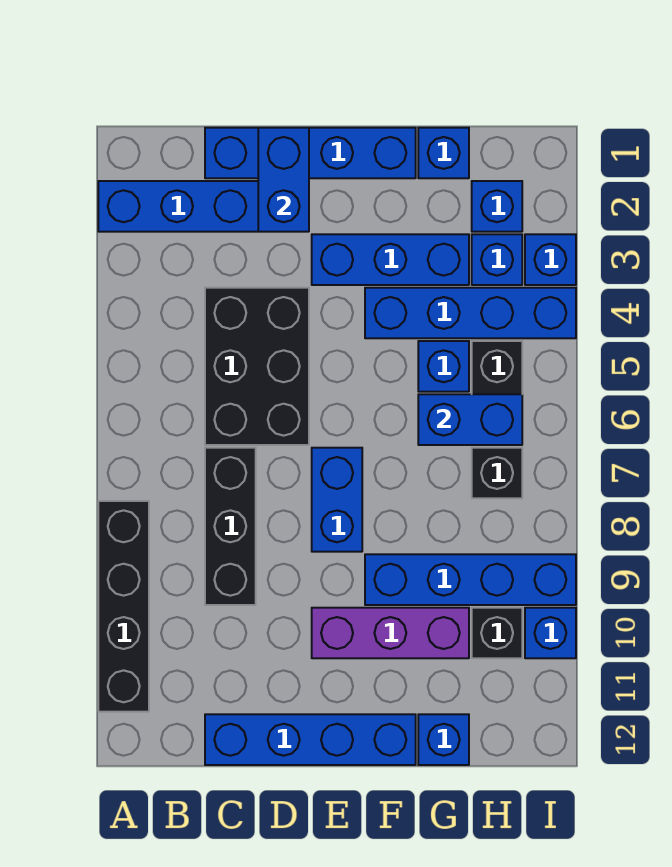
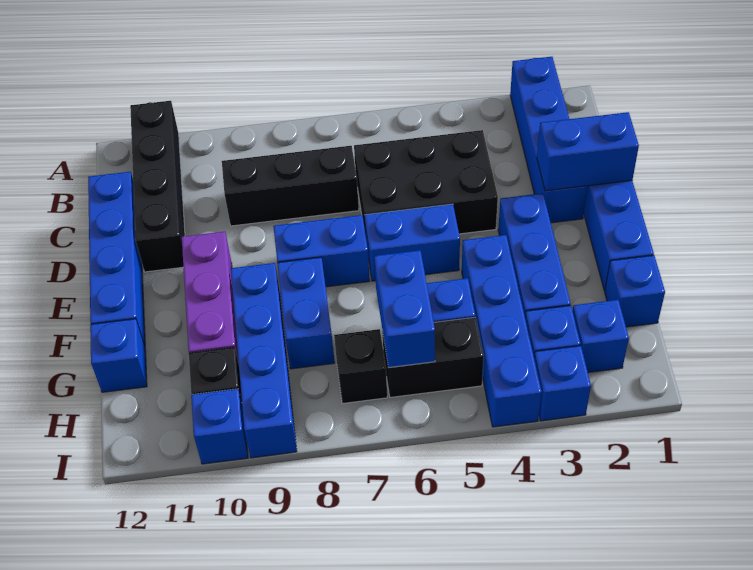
black brick A8:A11 level 1 -> black brick A11:D11 level 1
none -> blue brick E5:E6 level 1
none -> blue brick F8:G8 level 1

